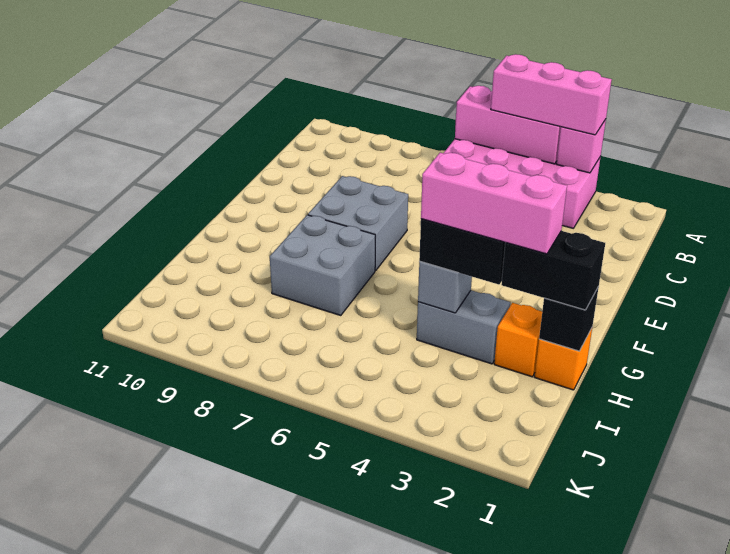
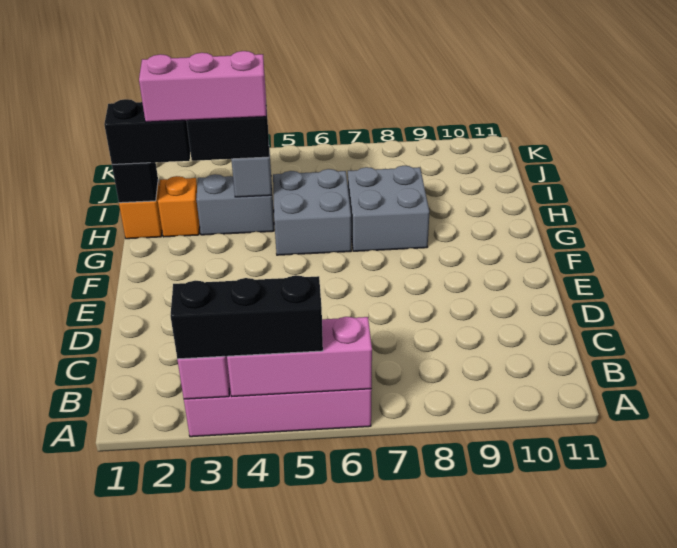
pink brick A3:A5 level 3 -> black brick A3:A5 level 3
grey brick E7:F8 level 1 -> grey brick G5:H6 level 1

